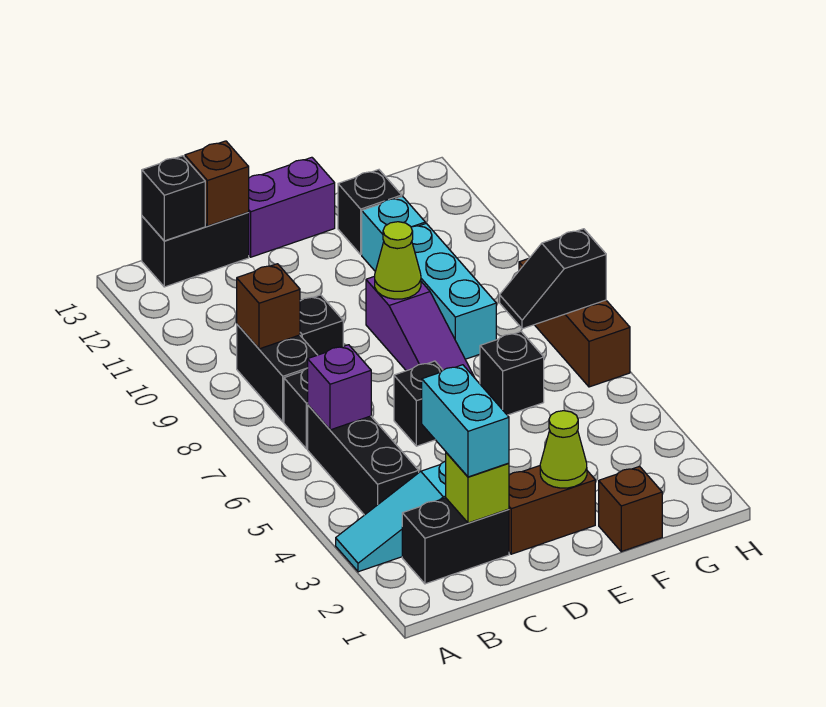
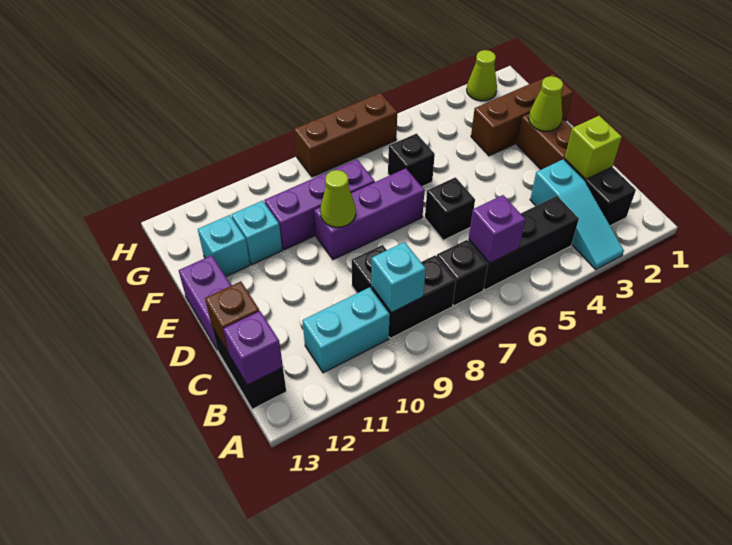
brown brick B9 level 2 -> cyan brick B9 level 2
black brick B13 level 2 -> purple brick B13 level 2
cyan brick C2:C3 level 3 -> cyan brick B10:B11 level 1
purple slope E7:E9 level 1 top 9 -> purple brick E7:E9 level 1
brown brick F1 level 1 -> brown brick F1:F3 level 1
cyan brick F8:F10 level 1 -> purple brick F8:F10 level 1
black brick F12 level 1 -> cyan brick F12 level 1
black slope G7:H7 level 2 top H -> none
none -> lime cone H2 level 1

